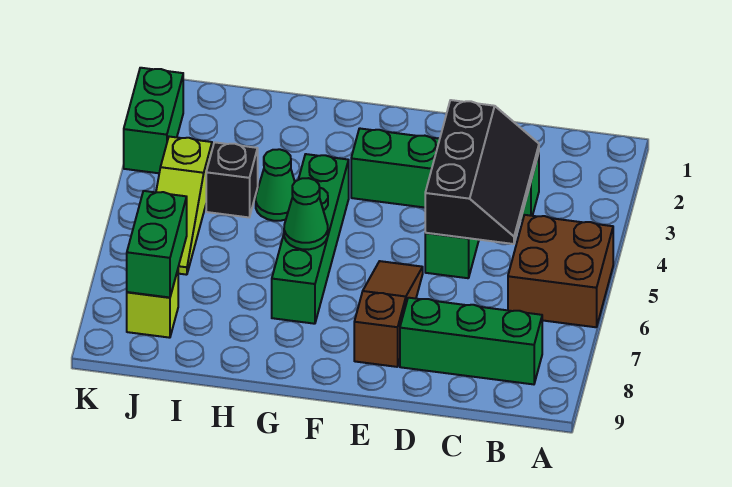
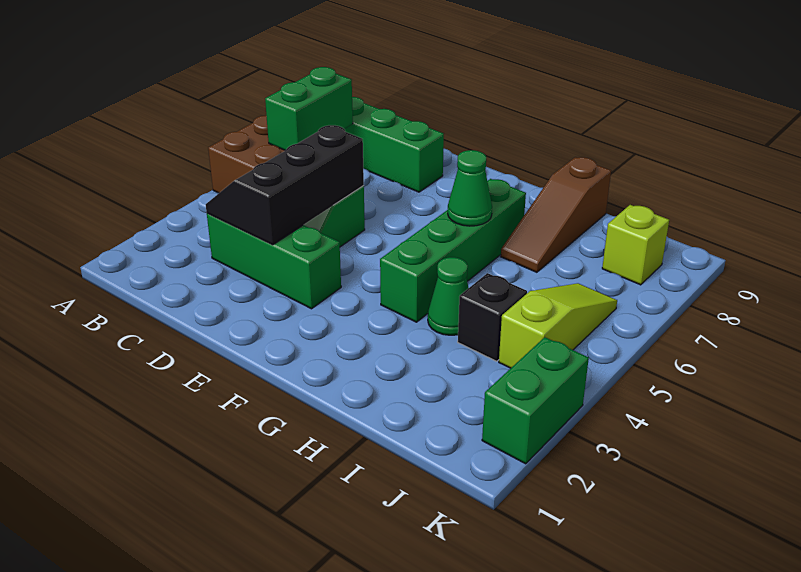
green brick C3:F3 level 1 -> green brick C3:E3 level 1
brown slope E6:E8 level 1 top 8 -> brown slope H7:H9 level 1 top 9
green brick J7:J8 level 2 -> green brick B6:B7 level 2

